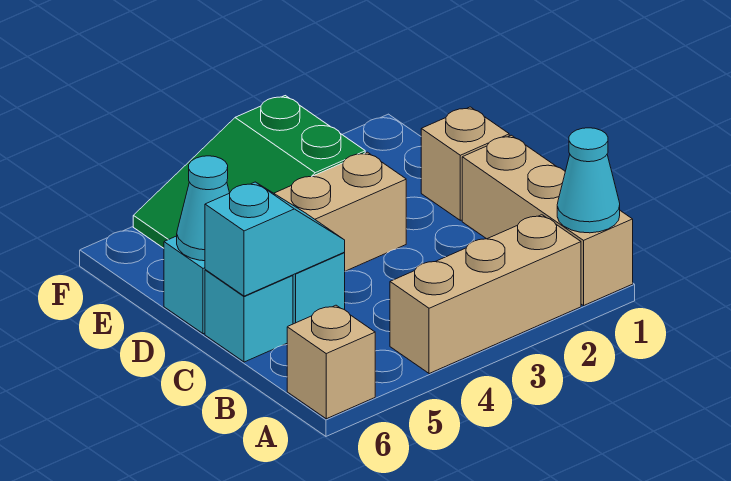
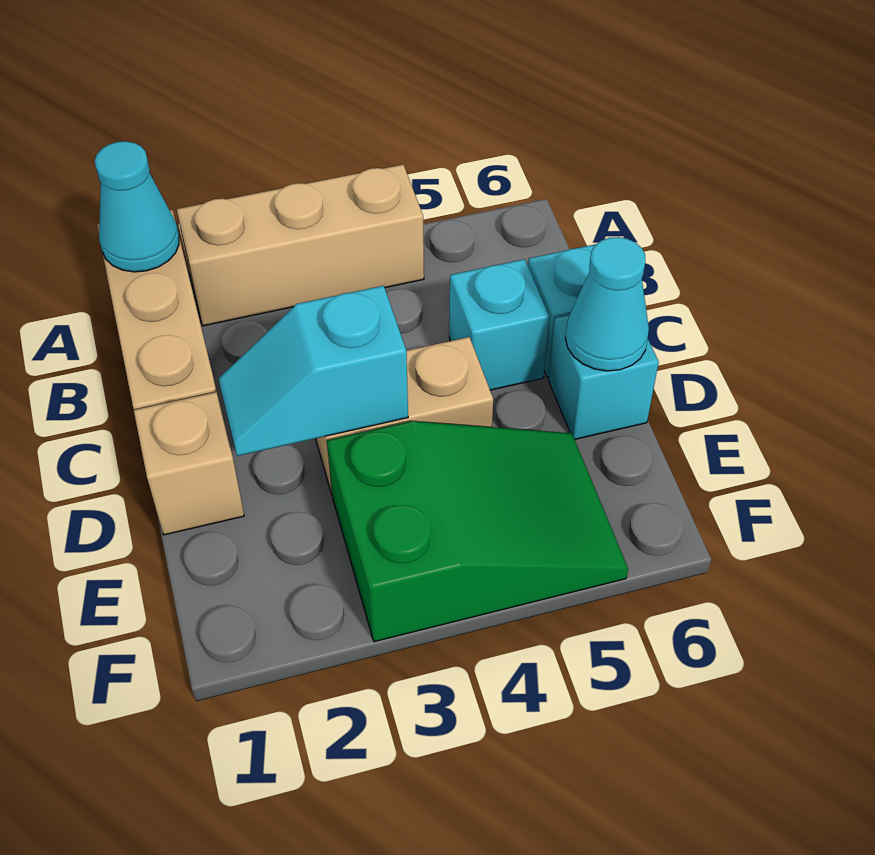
tan brick A6 level 1 -> none
cyan slope C5:C6 level 2 top 6 -> cyan slope D2:D3 level 2 top 3

